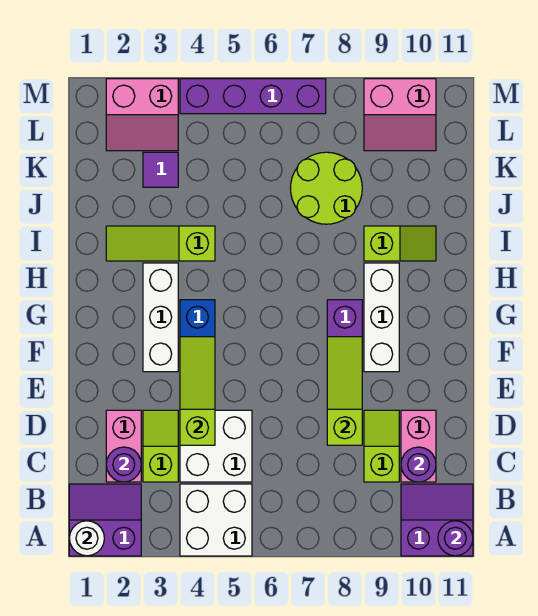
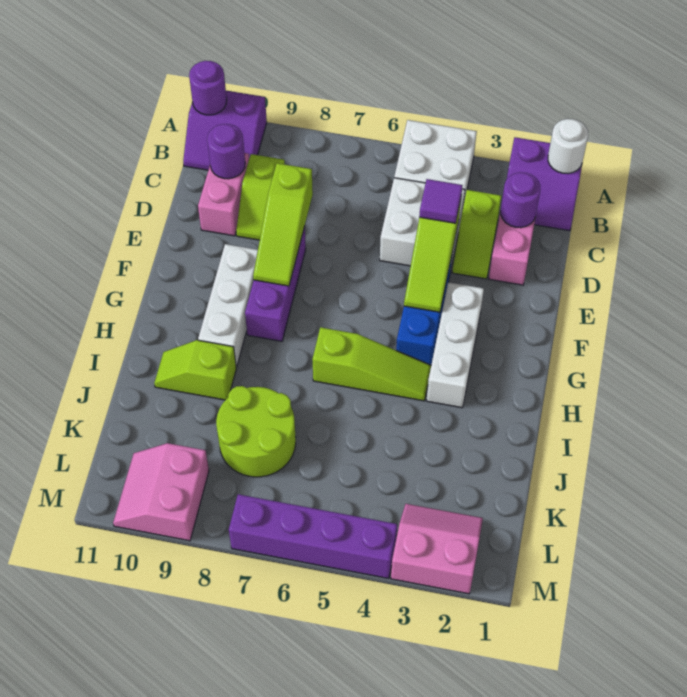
lime slope I2:I4 level 1 top 4 -> lime slope H4:H6 level 1 top 6
purple tile K3 level 1 -> purple tile D4 level 3
pink slope L9:M10 level 1 top M -> pink slope L9:M10 level 1 top 9

